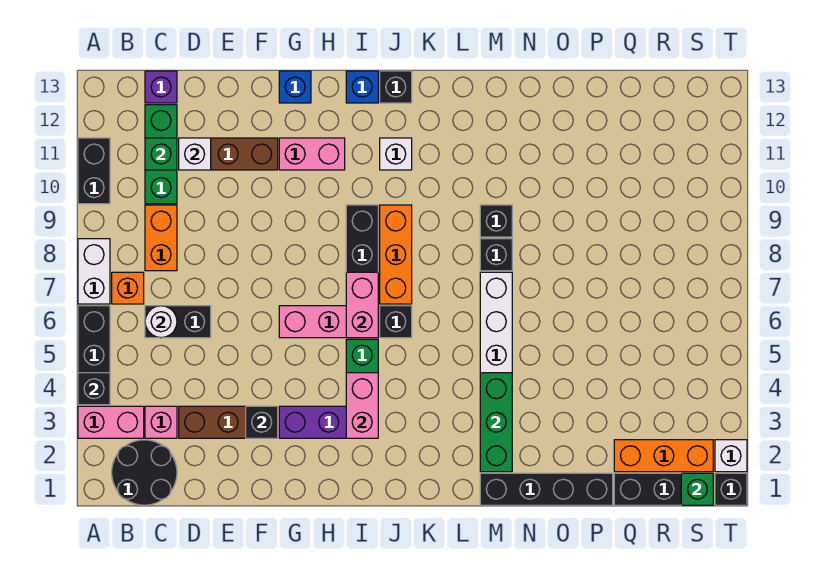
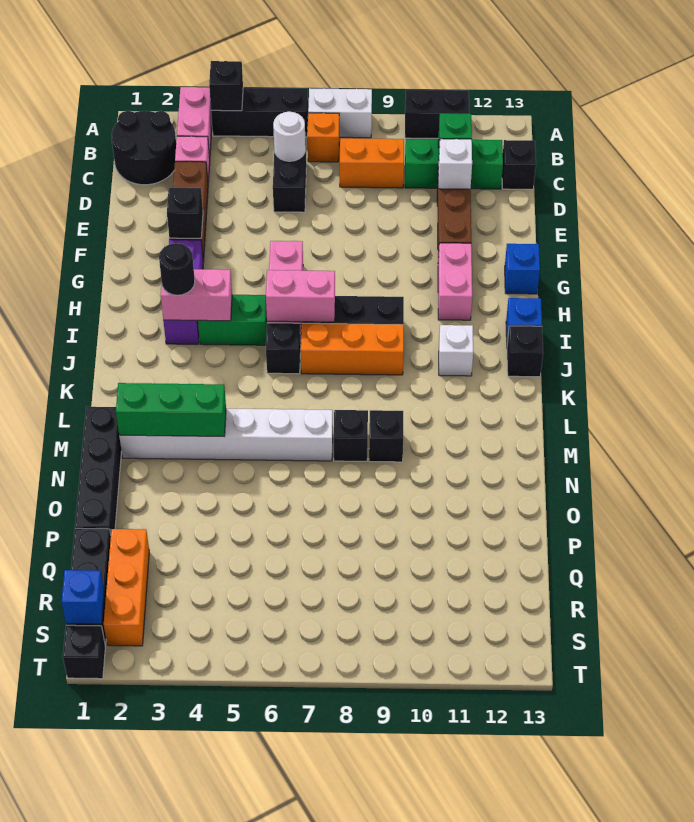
purple brick C13 level 1 -> black brick C13 level 1
none -> black round brick I3 level 3
green brick S1 level 2 -> blue brick S1 level 2
white brick T2 level 1 -> none

